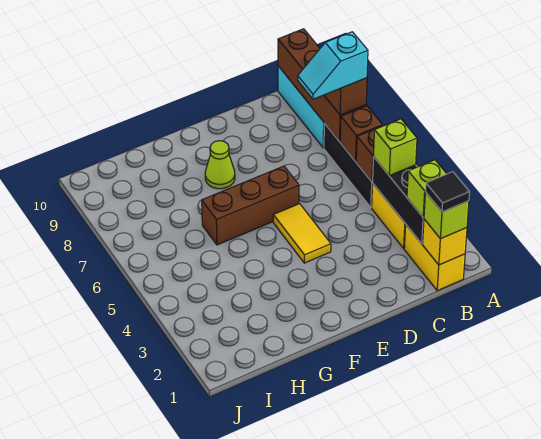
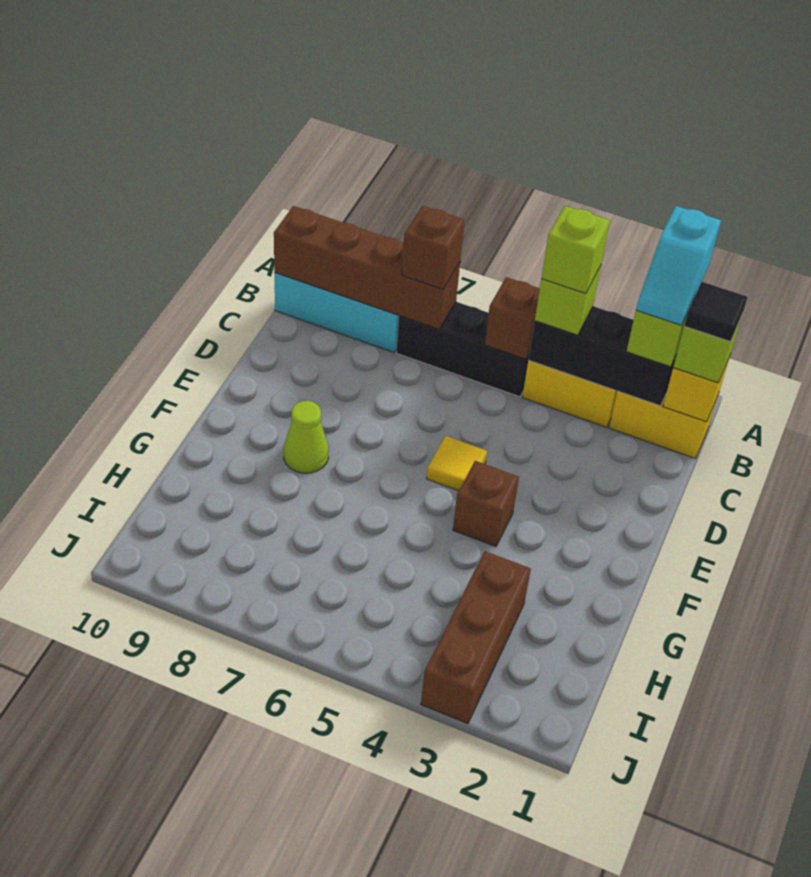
none -> lime brick B4 level 4
brown brick B6 level 2 -> brown brick F4 level 1
cyan slope B7:C7 level 4 top B -> cyan slope A2:B2 level 4 top A
yellow tile E4:E5 level 1 -> yellow tile E5 level 1
brown brick E6:G6 level 1 -> brown brick H3:J3 level 1

